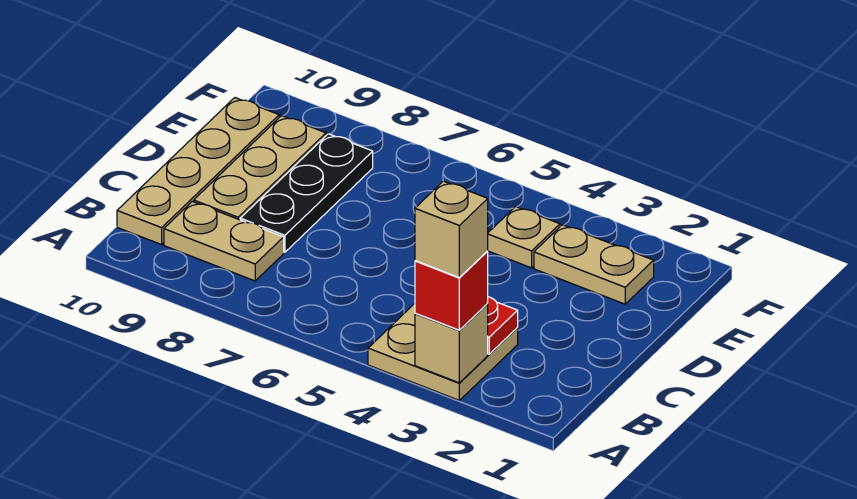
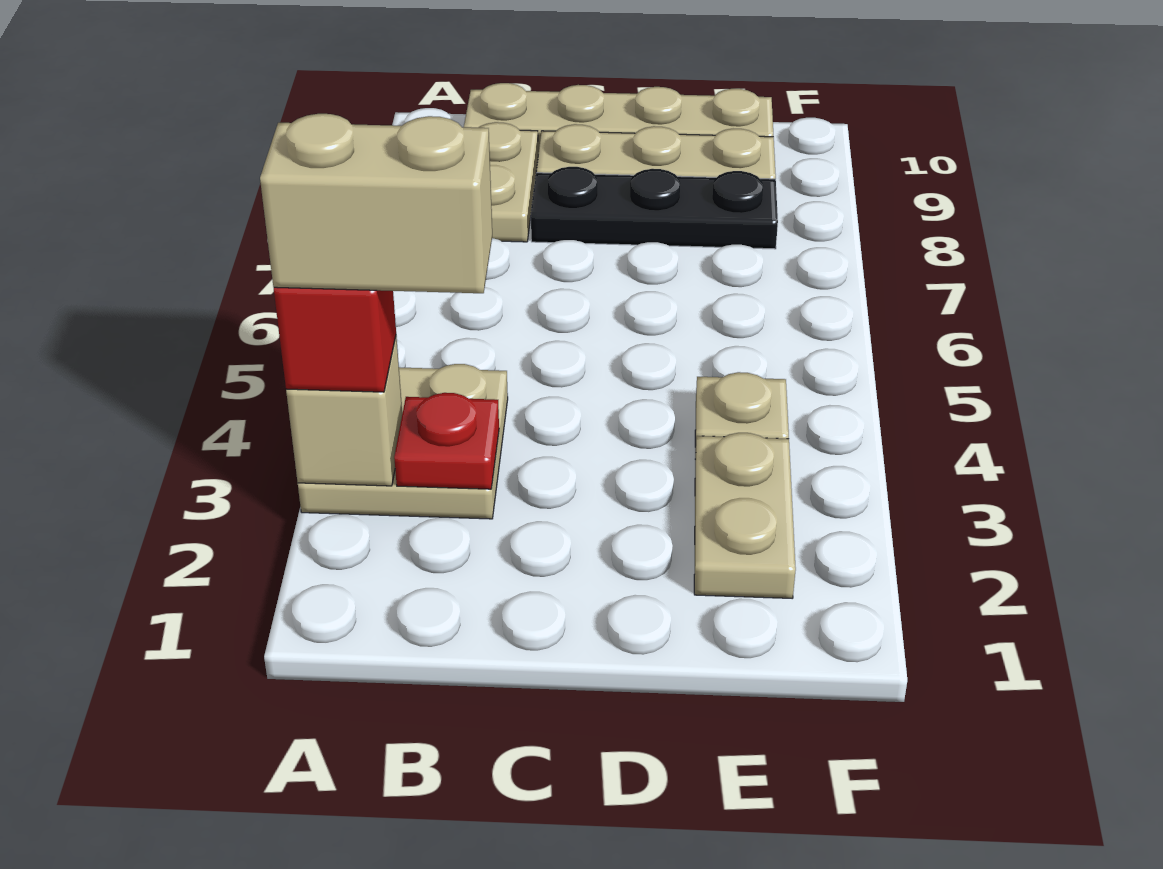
tan brick A3 level 4 -> tan brick A3:B3 level 4

